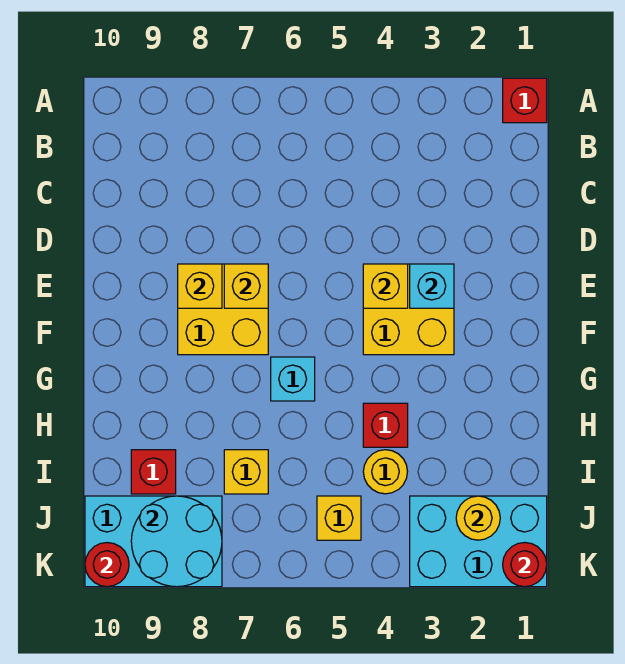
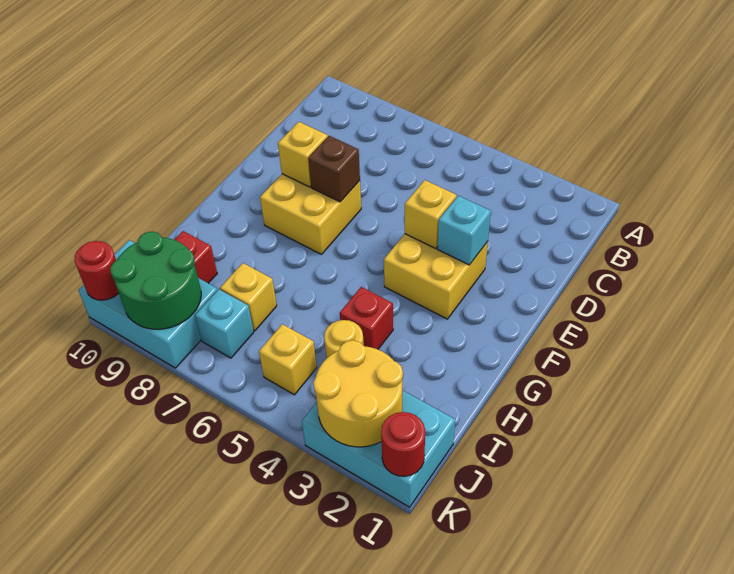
red brick A1 level 1 -> none
yellow brick E7 level 2 -> brown brick E7 level 2
cyan brick G6 level 1 -> cyan brick J7 level 1
yellow round brick J2 level 2 -> yellow round brick J2:K3 level 2
cyan round brick J8:K9 level 2 -> green round brick J8:K9 level 2

